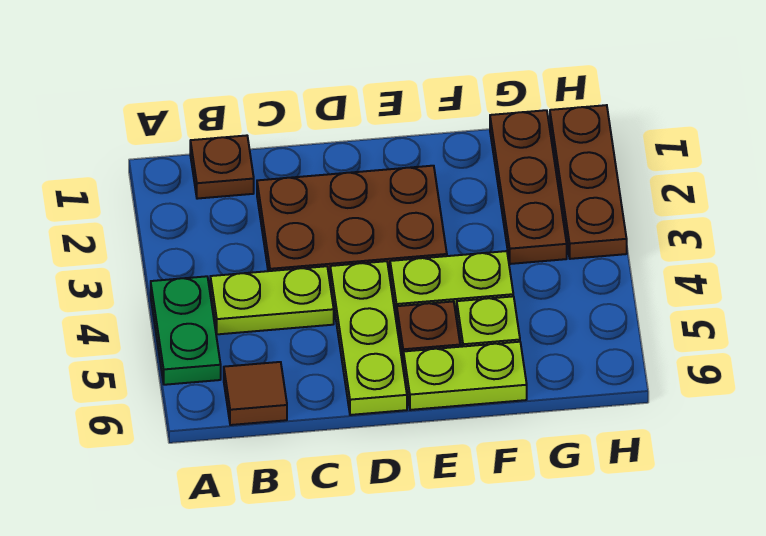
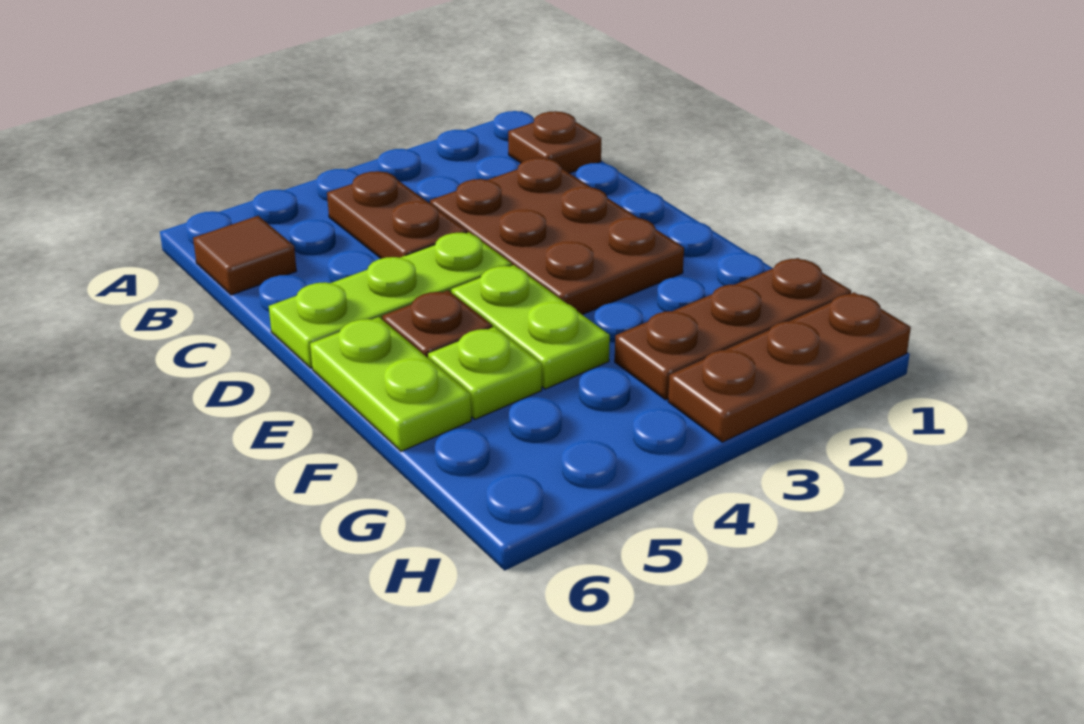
green plate A4:A5 level 1 -> none
lime plate B4:C4 level 1 -> brown plate B4:C4 level 1

